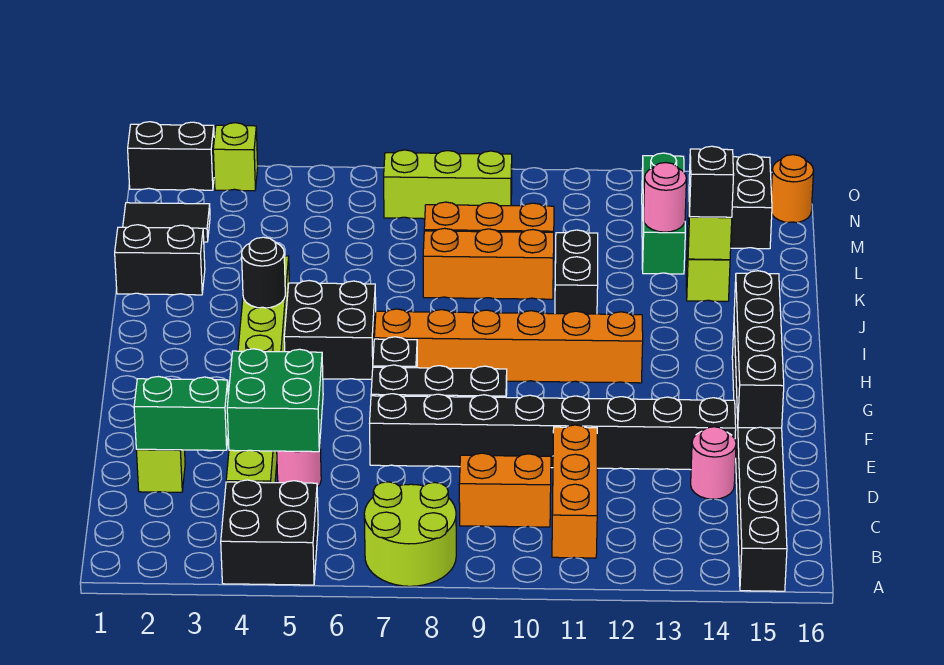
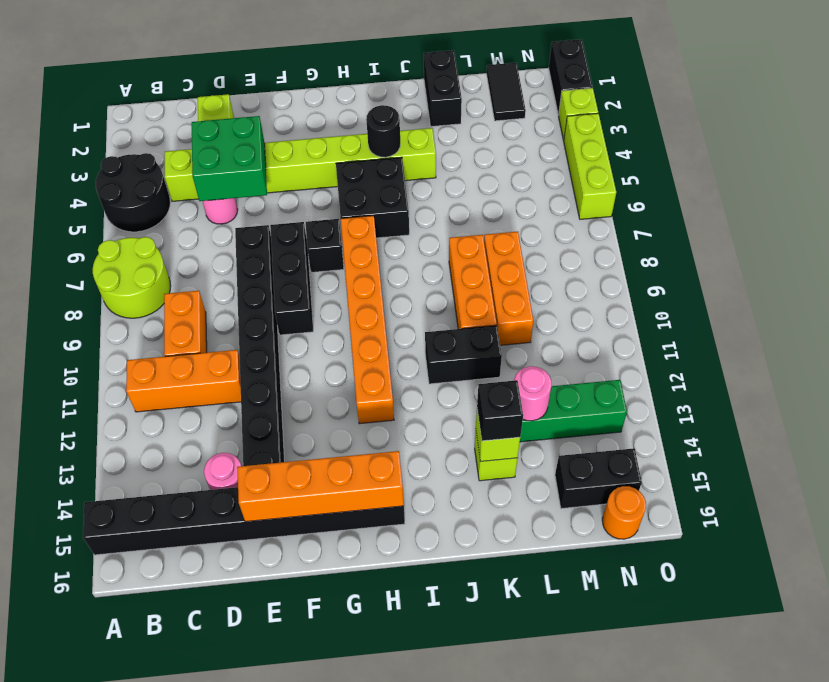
black brick A4:B5 level 1 -> black round brick A4:B5 level 1
green brick D2:D3 level 2 -> none
black brick E15:H15 level 2 -> orange brick E15:H15 level 2
lime brick N7:N9 level 1 -> lime brick O4:O6 level 1

